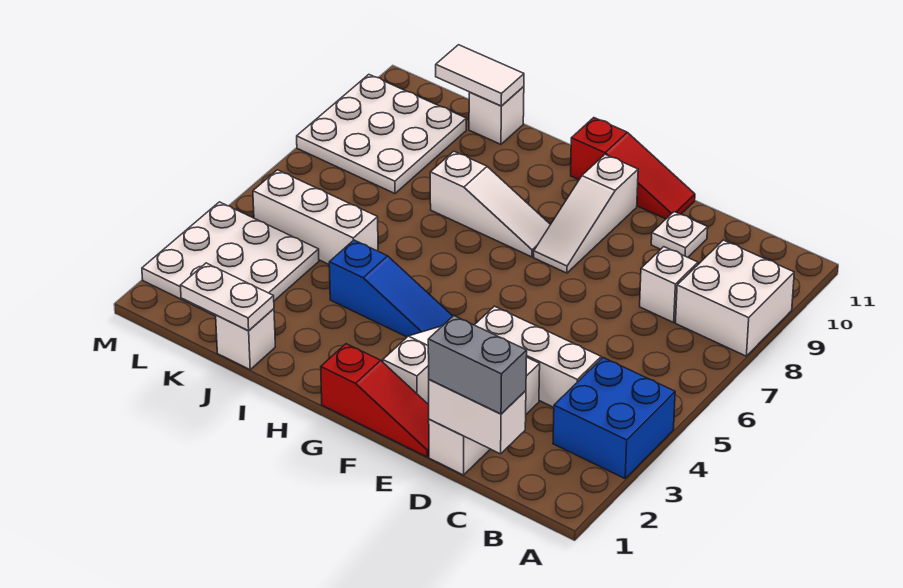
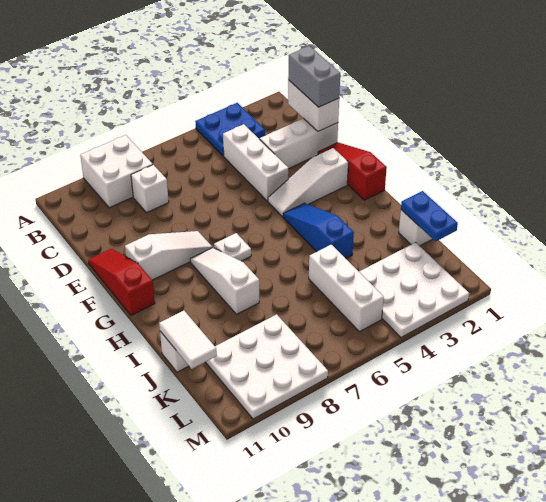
blue brick A3:B4 level 1 -> blue plate A3:B4 level 1
white plate D10 level 1 -> white plate G7 level 1
white plate J1:K1 level 2 -> blue plate J1:K1 level 2

